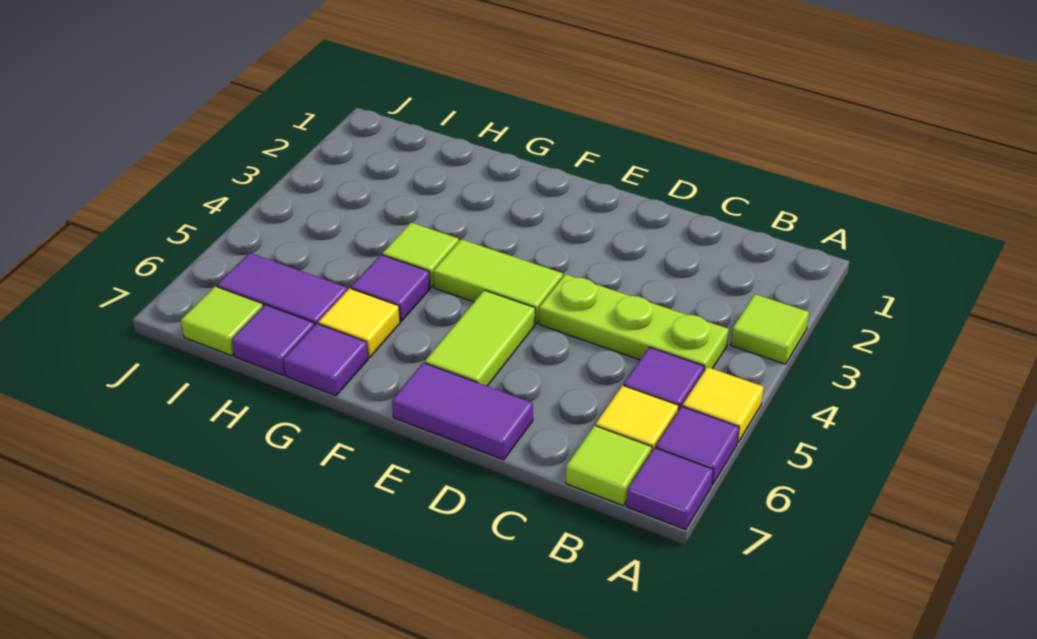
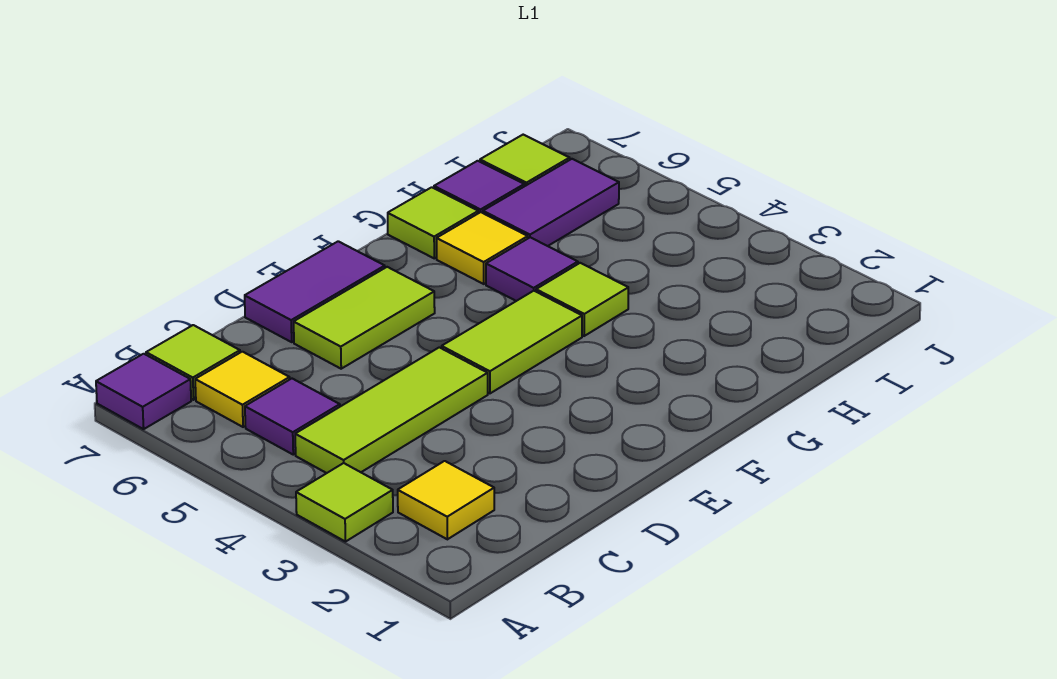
yellow tile A5 level 1 -> yellow tile B2 level 1
purple tile A6 level 1 -> none
lime plate B4:D4 level 1 -> lime tile B4:D4 level 1
lime tile E5:E6 level 1 -> lime tile D6:E6 level 1
purple tile G7 level 1 -> lime tile G7 level 1

